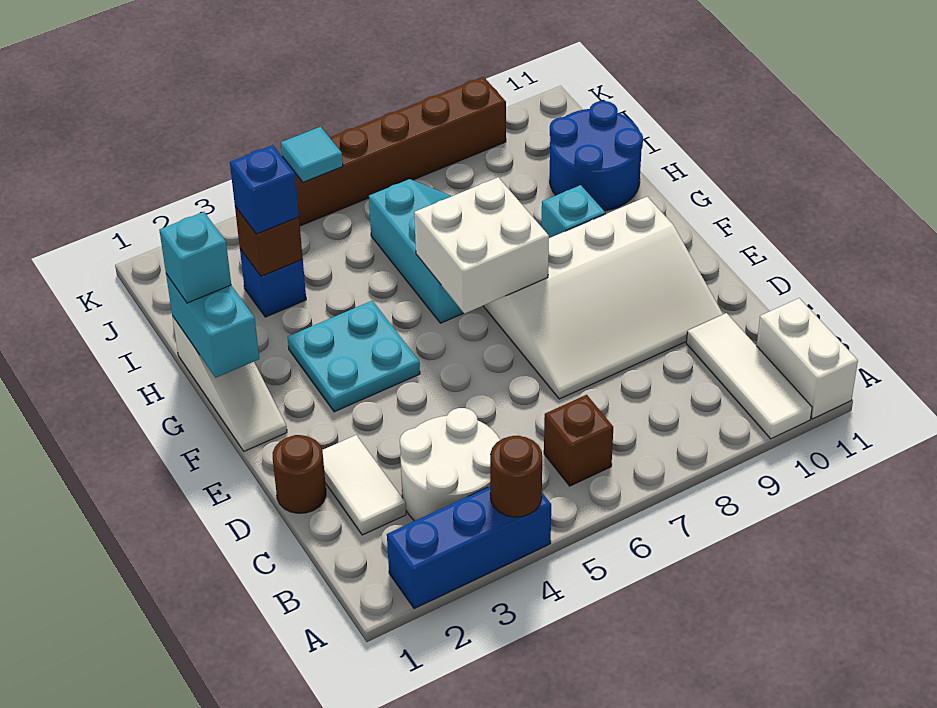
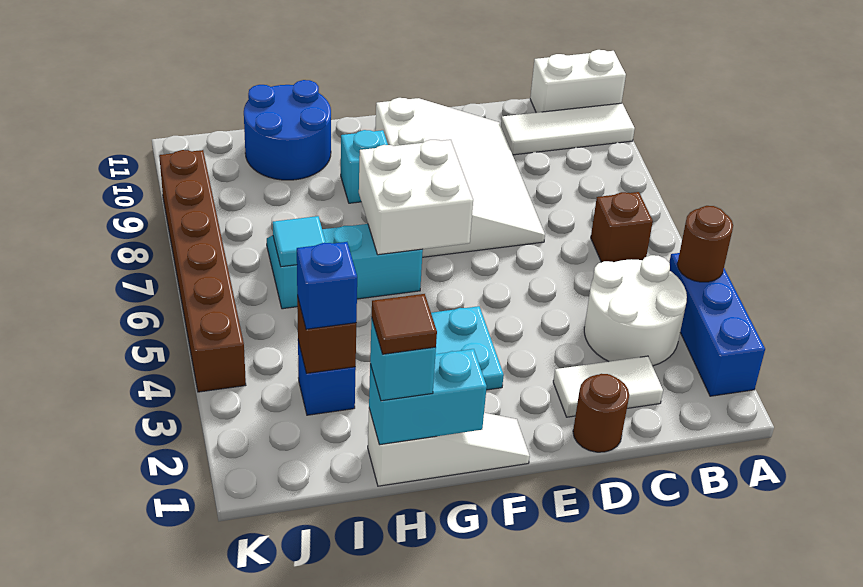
none -> brown tile H1 level 4
cyan tile K5 level 2 -> cyan tile I6 level 2

